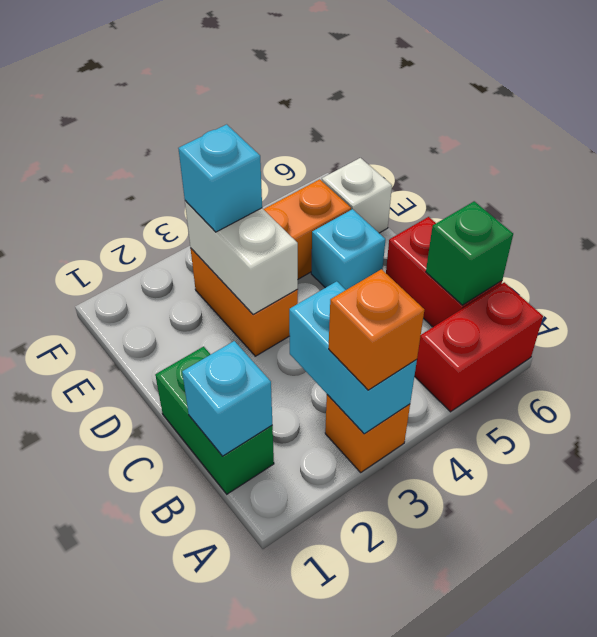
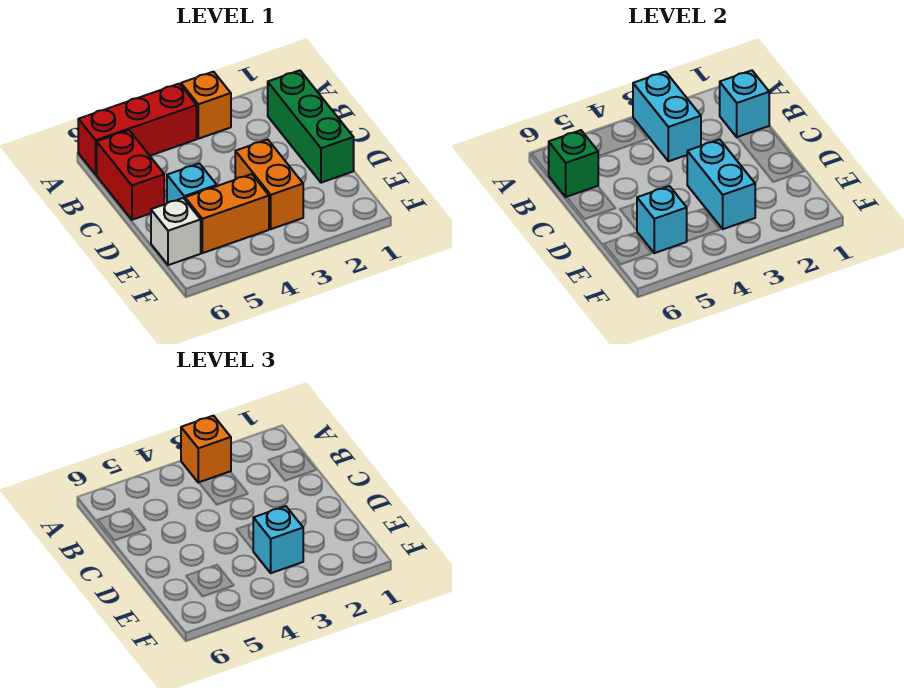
red brick A5:A6 level 1 -> red brick A4:A6 level 1
green brick B1:C1 level 1 -> green brick B1:D1 level 1
white brick D3:E3 level 2 -> cyan brick D3:E3 level 2
none -> cyan brick E5 level 2

